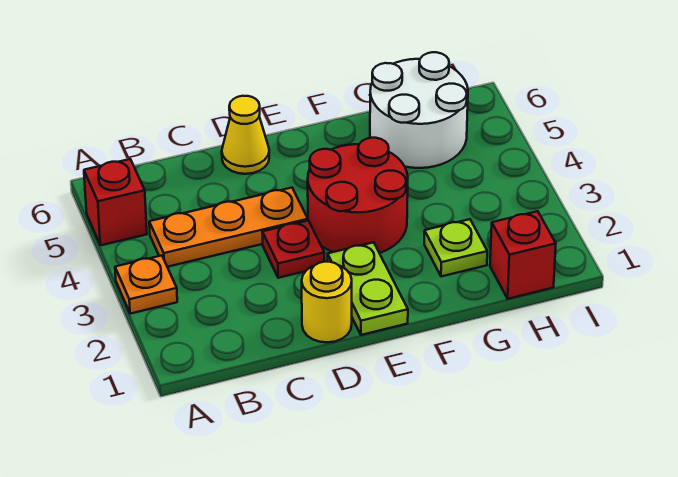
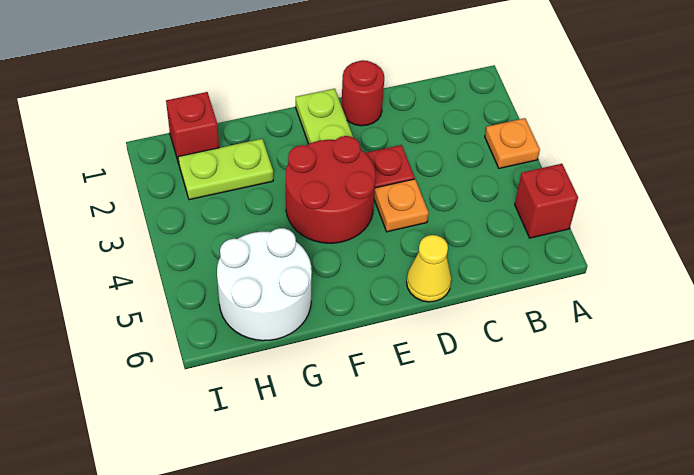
orange plate B4:D4 level 1 -> orange plate D4 level 1
yellow round brick D1 level 1 -> red round brick D1 level 1
lime plate G2 level 1 -> lime plate G2:H2 level 1

